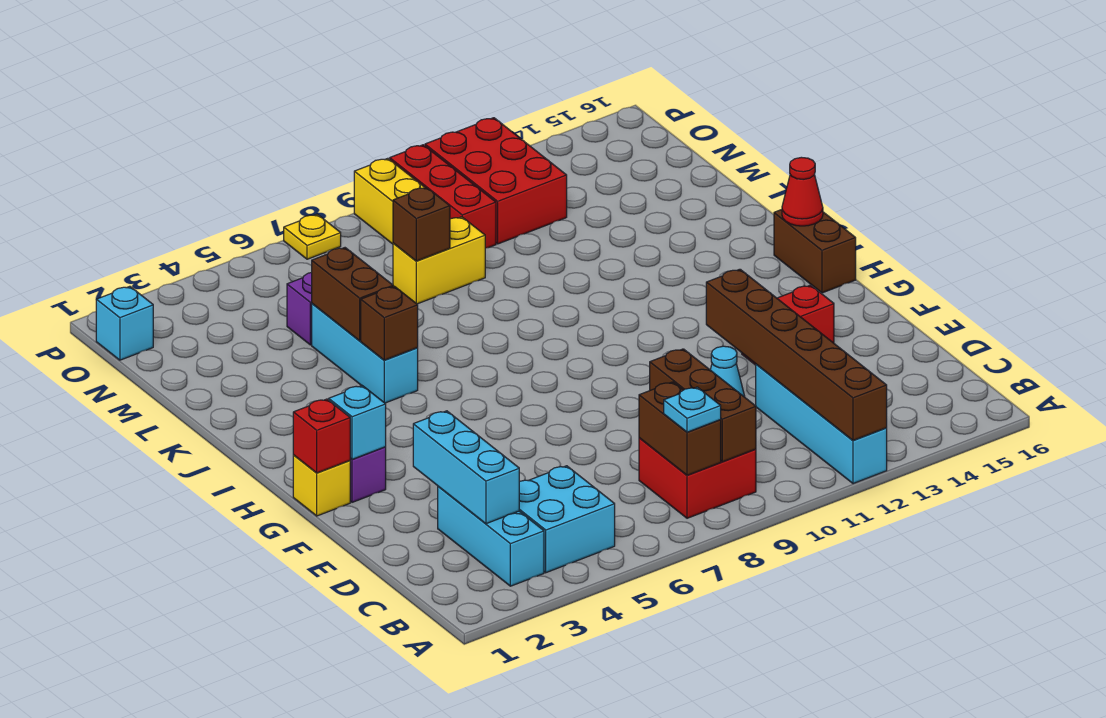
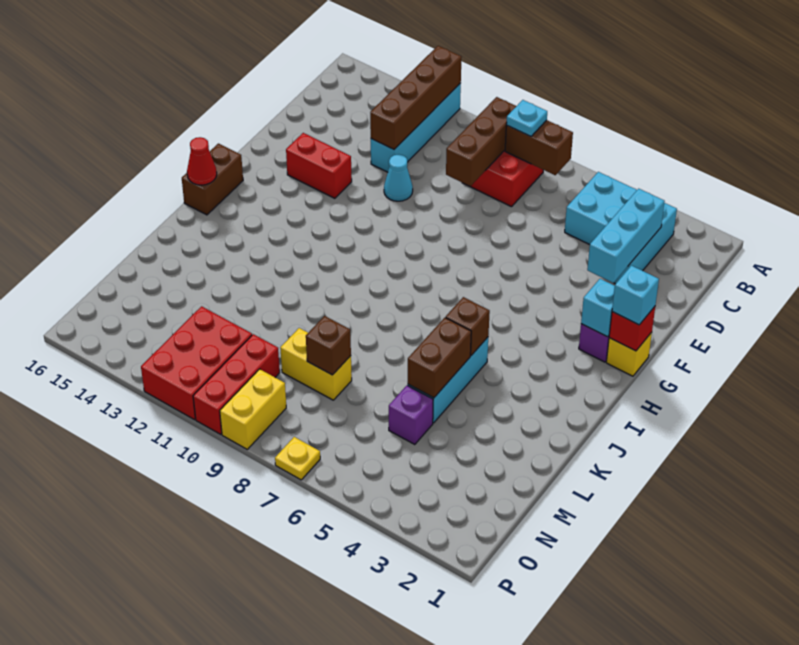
brown brick A12:F12 level 2 -> brown brick A12:D12 level 2
brown brick B8:C8 level 2 -> brown brick B7:B8 level 2
cyan brick O1 level 1 -> cyan brick G1 level 3

